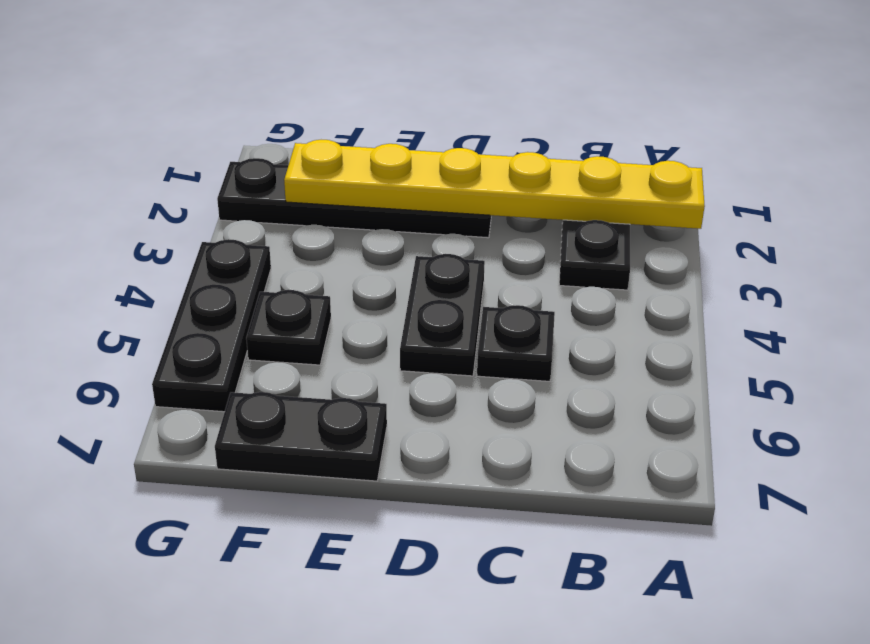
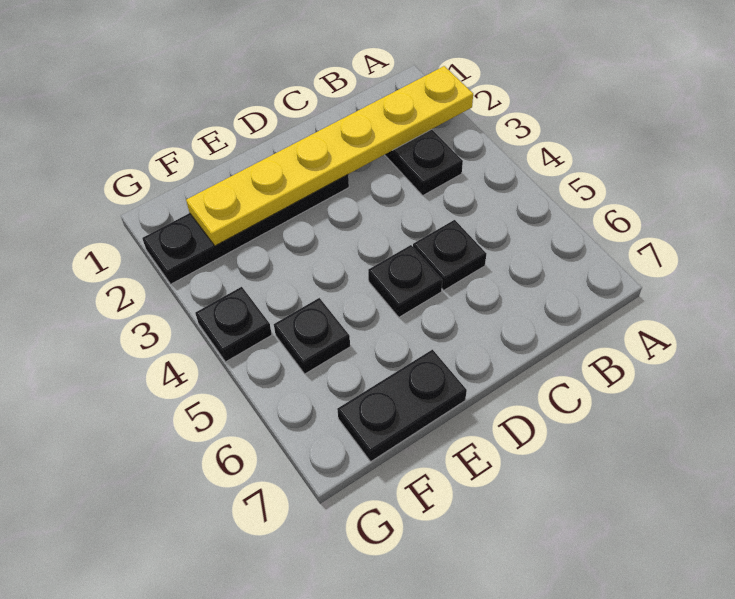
black plate D4:D5 level 1 -> black plate D5 level 1
black plate G4:G6 level 1 -> black plate G4 level 1

